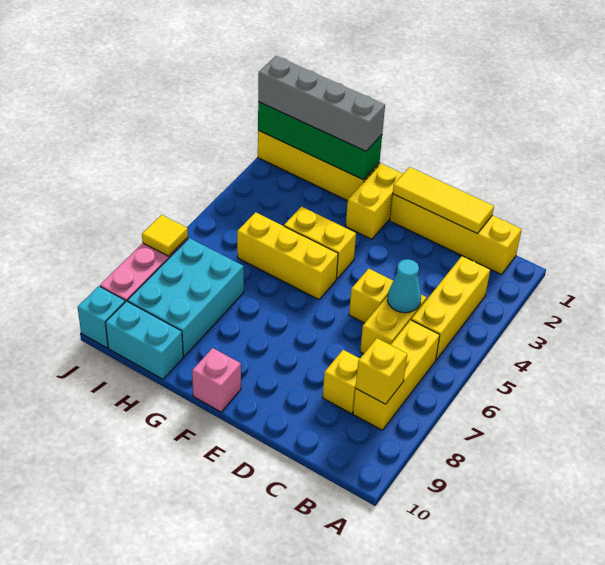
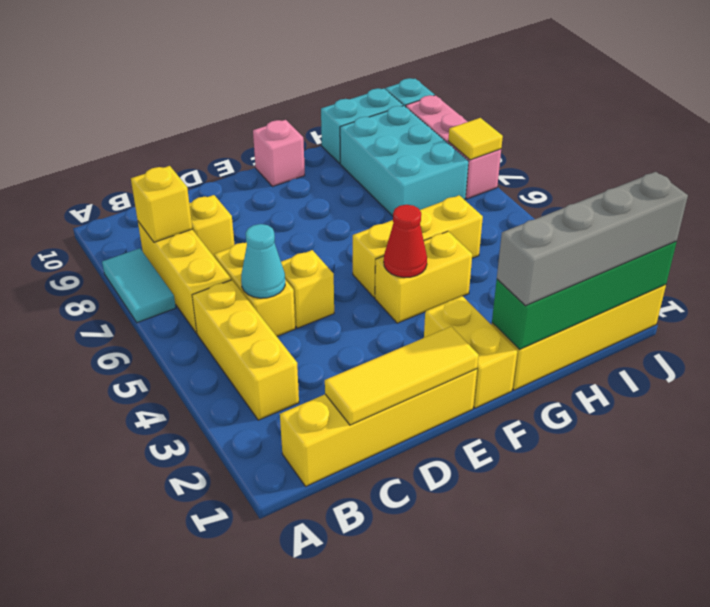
none -> cyan tile A7:A8 level 1
none -> red cone F4 level 2

